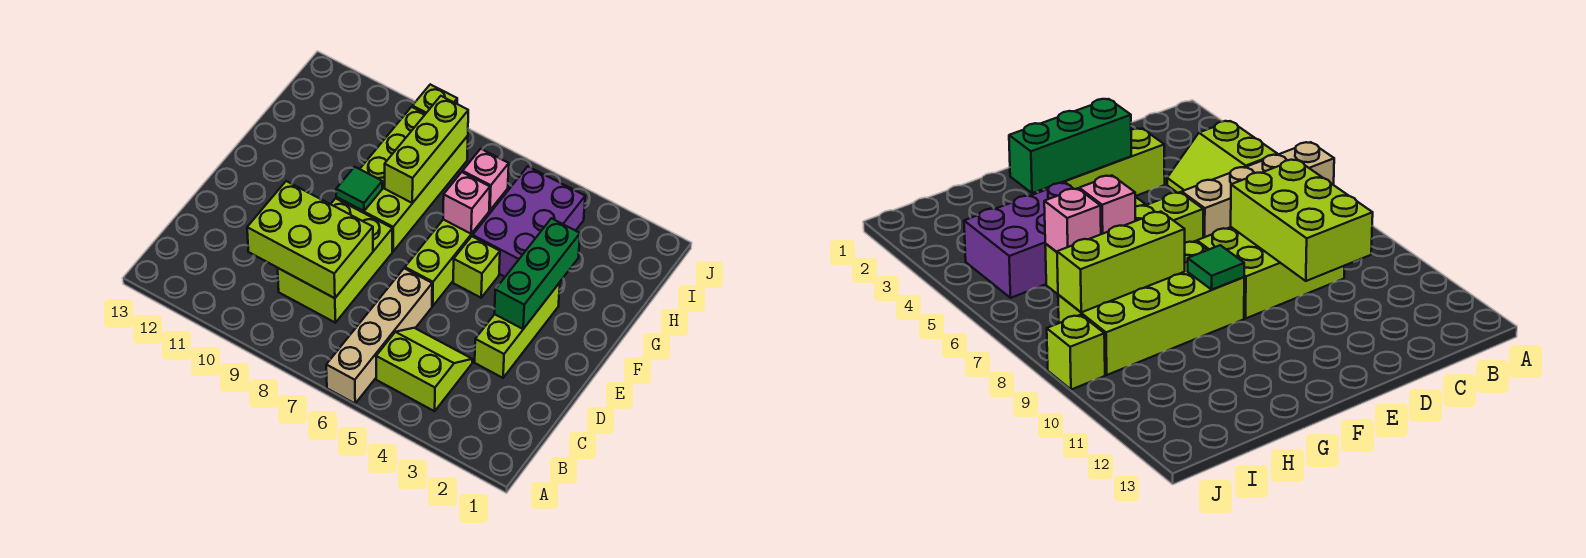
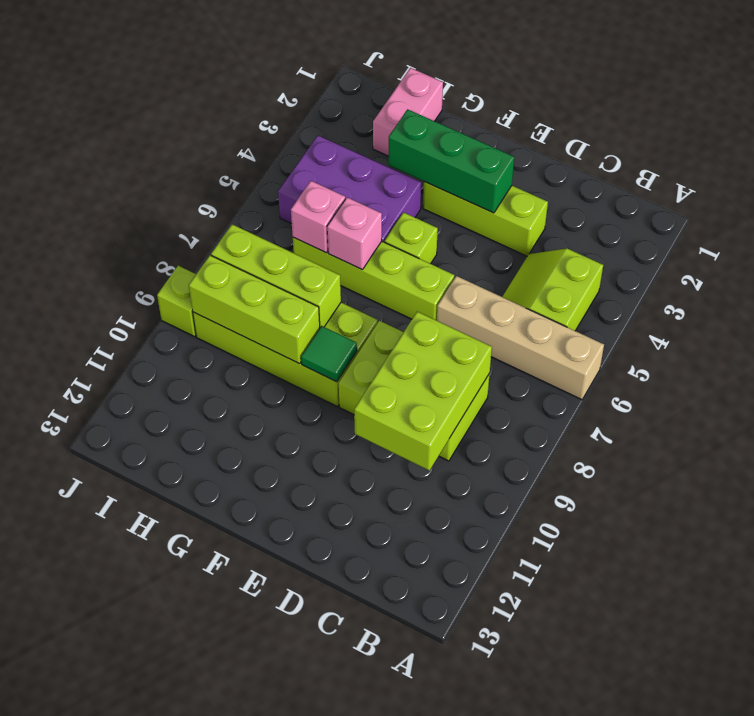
none -> lime brick G9:I9 level 2
none -> pink brick H1:H2 level 1

